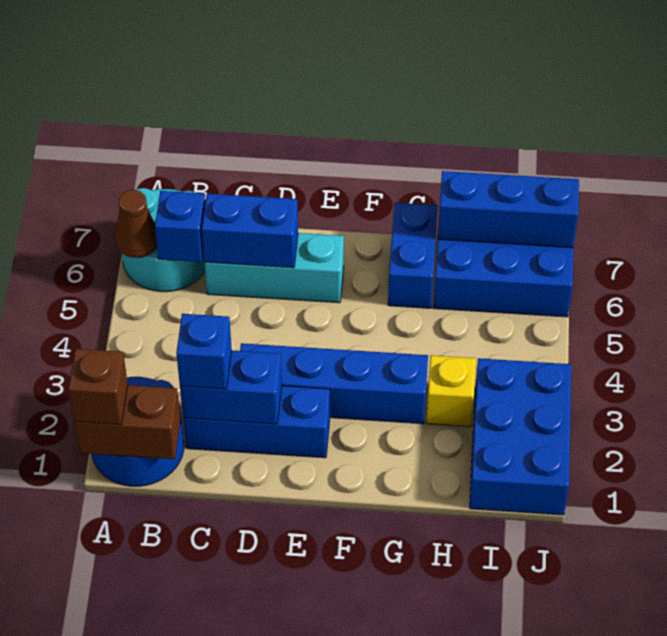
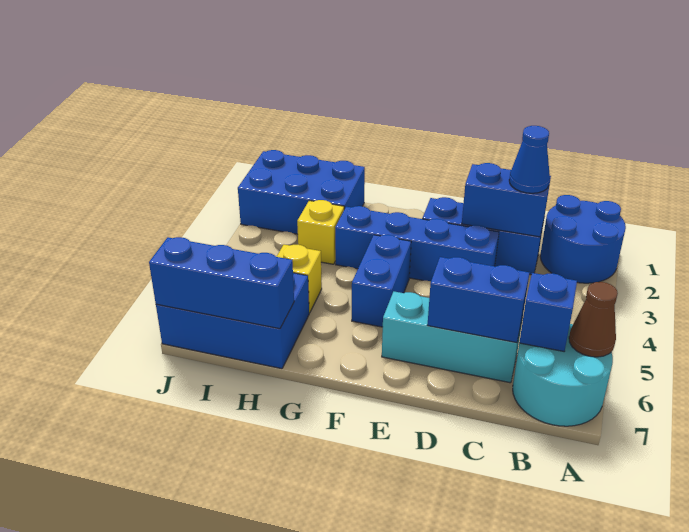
brown brick A1:B1 level 2 -> none
brown brick A1 level 3 -> none
blue brick C2 level 3 -> blue cone C2 level 3
blue brick G6:G7 level 1 -> blue brick F4:F5 level 1
none -> yellow brick H5 level 1
blue brick I1:J3 level 1 -> blue brick H1:J2 level 1

